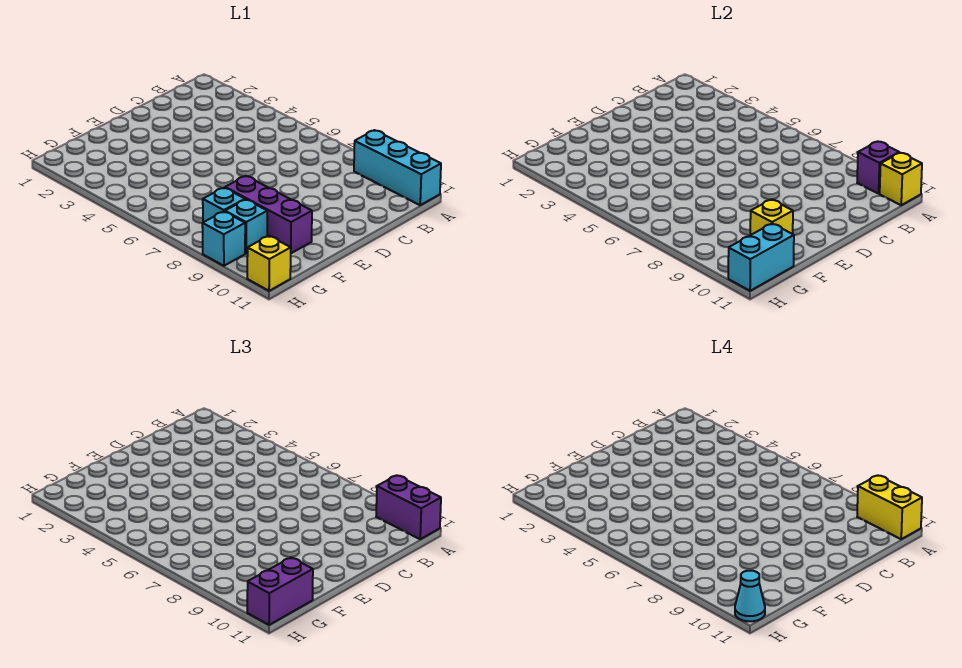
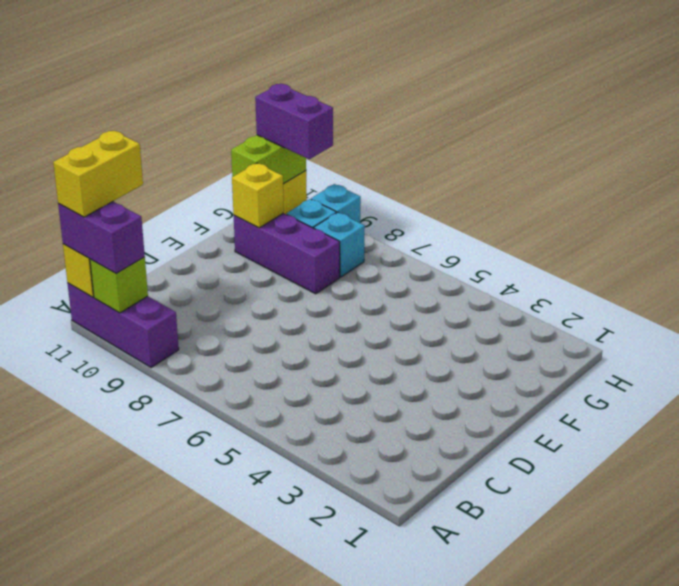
cyan brick A9:A11 level 1 -> purple brick A9:A11 level 1
purple brick A10 level 2 -> lime brick A10 level 2
yellow brick A10:A11 level 4 -> yellow brick A11:B11 level 4
cyan brick G11:H11 level 2 -> lime brick G11:H11 level 2
purple brick G11:H11 level 3 -> purple brick H10:H11 level 3
cyan cone H11 level 4 -> none

